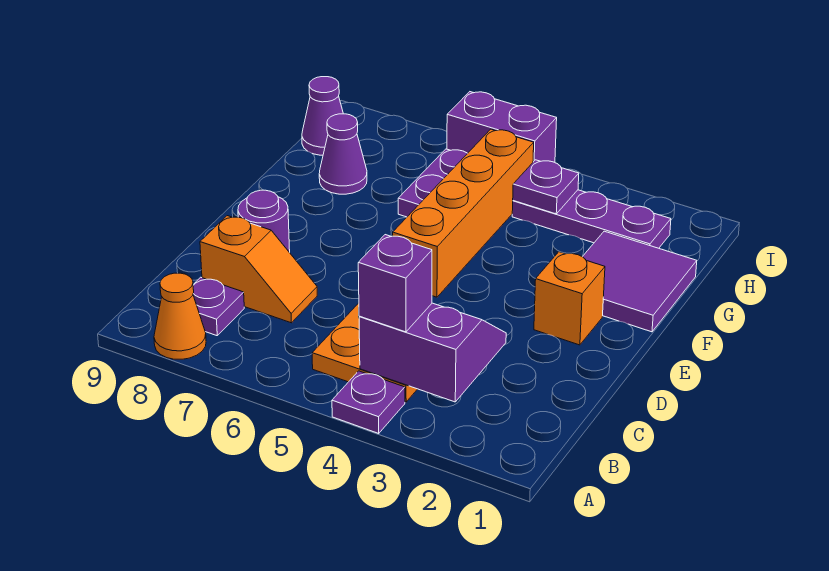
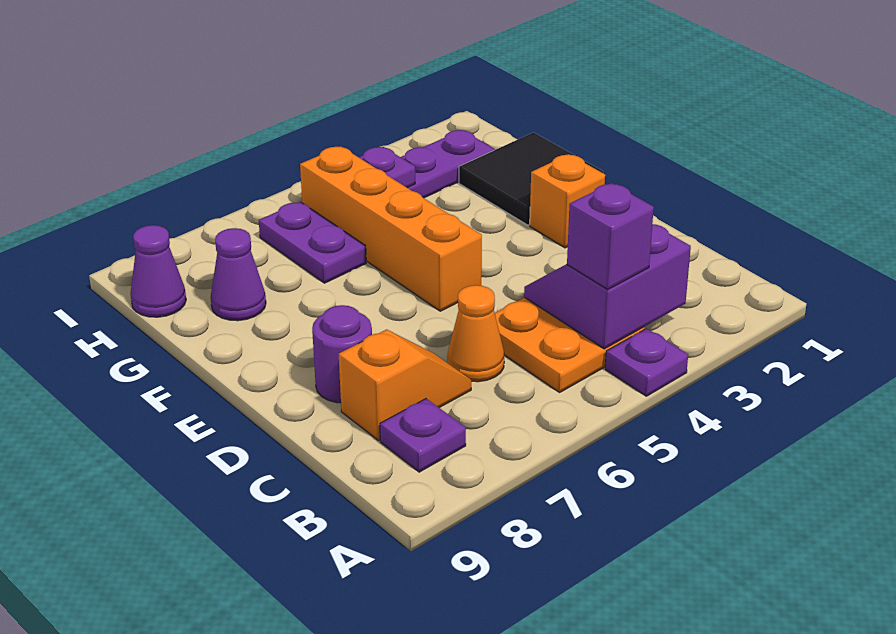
orange cone A8 level 1 -> orange cone C6 level 1
purple tile F1:G2 level 1 -> black tile F1:G2 level 1
purple brick I5:I6 level 1 -> none

